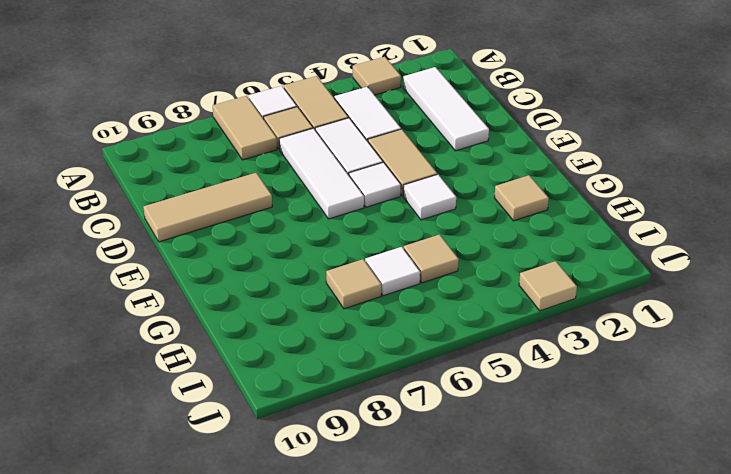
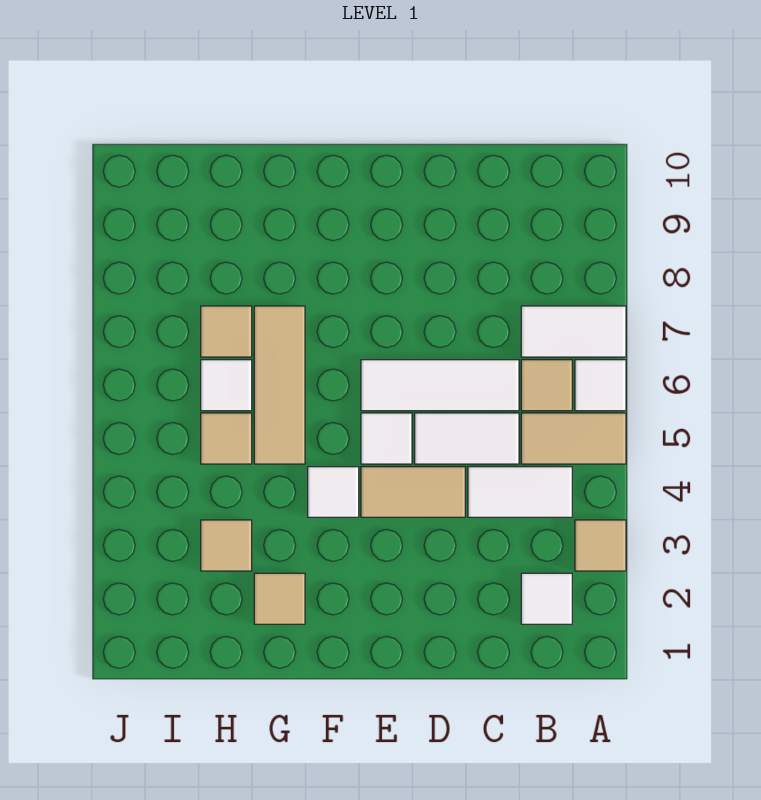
tan tile A7:B7 level 1 -> white tile A7:B7 level 1
white tile B2:D2 level 1 -> white tile B2 level 1
tan tile D8:D10 level 1 -> tan tile G5:G7 level 1
tan tile J3 level 1 -> tan tile H3 level 1

